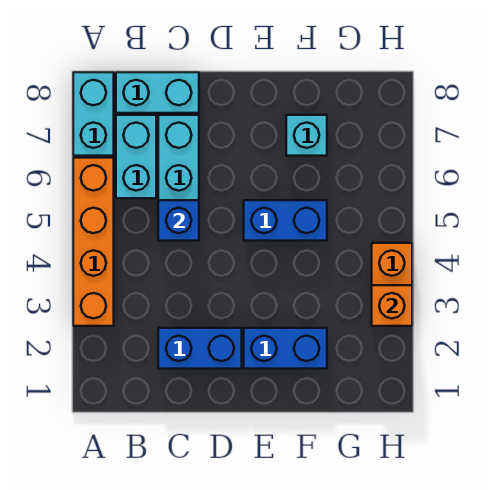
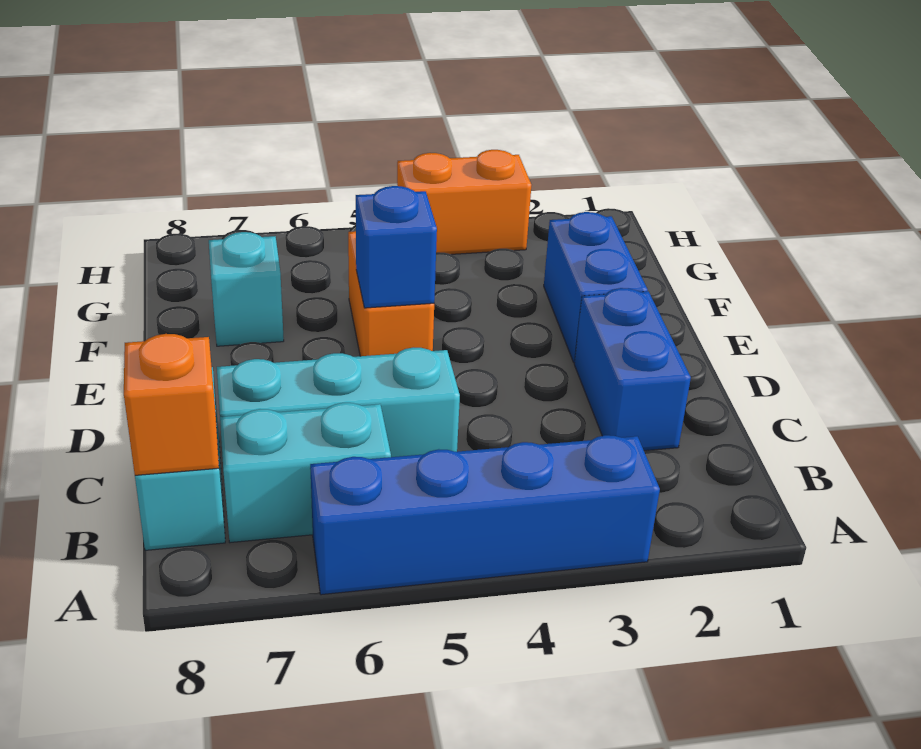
orange brick A3:A6 level 1 -> blue brick A3:A6 level 1
cyan brick A7:A8 level 1 -> none
blue brick C5 level 2 -> blue brick E5 level 2
blue brick E5:F5 level 1 -> orange brick E5:F5 level 1
orange brick H3 level 2 -> orange brick B8 level 2

